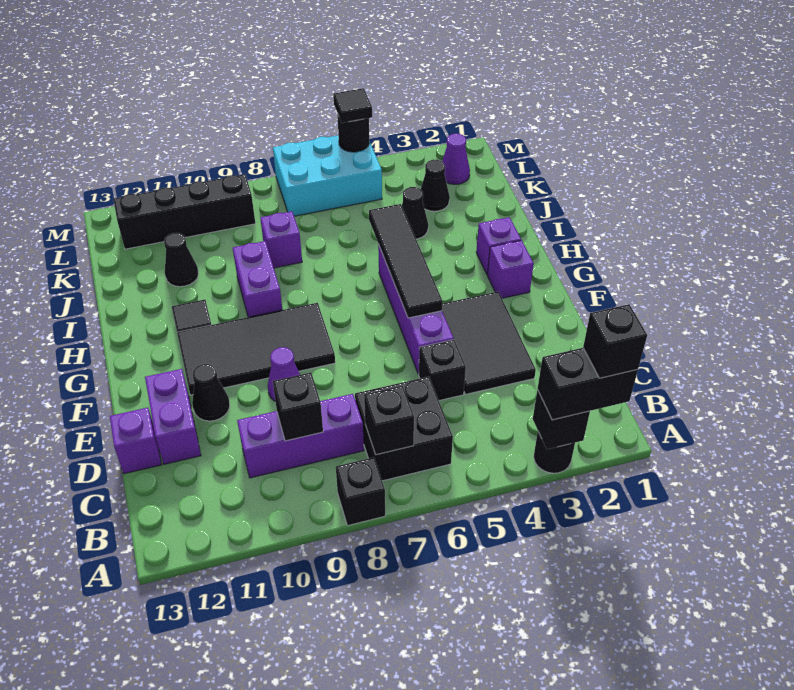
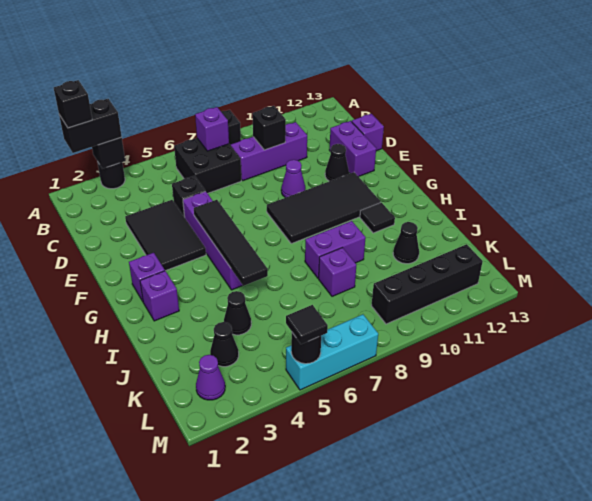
black brick B7 level 2 -> purple brick B7 level 2
purple brick H9:I9 level 1 -> purple brick I8:I9 level 1
cyan brick L5:M7 level 1 -> cyan brick M5:M7 level 1

